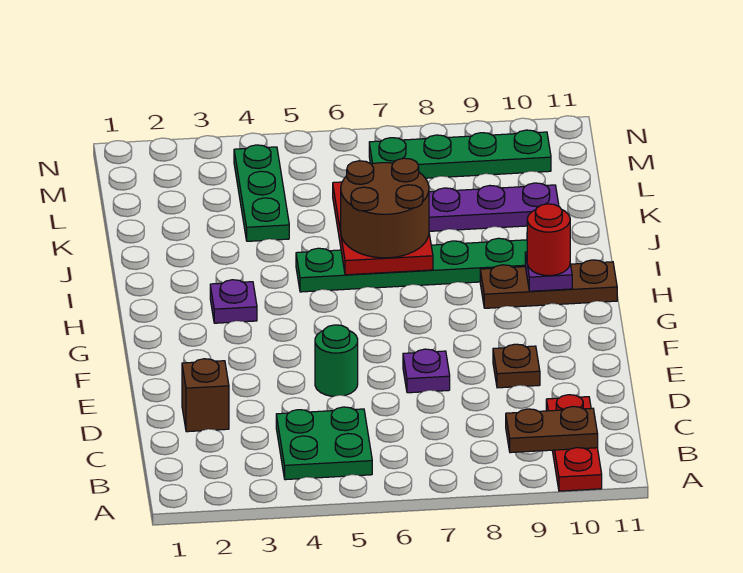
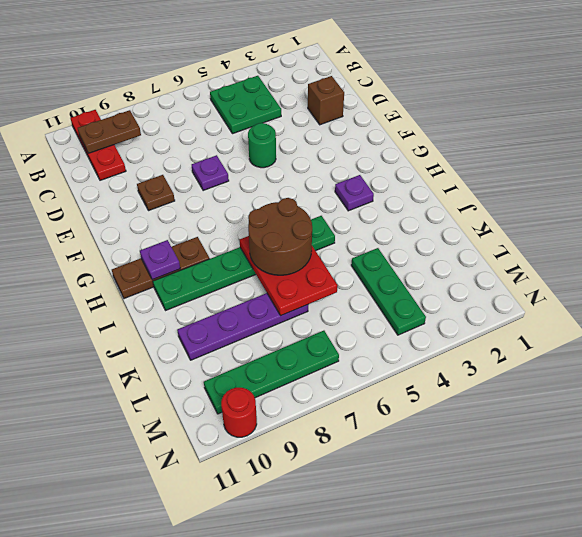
red round brick H10 level 3 -> red round brick N10 level 1

